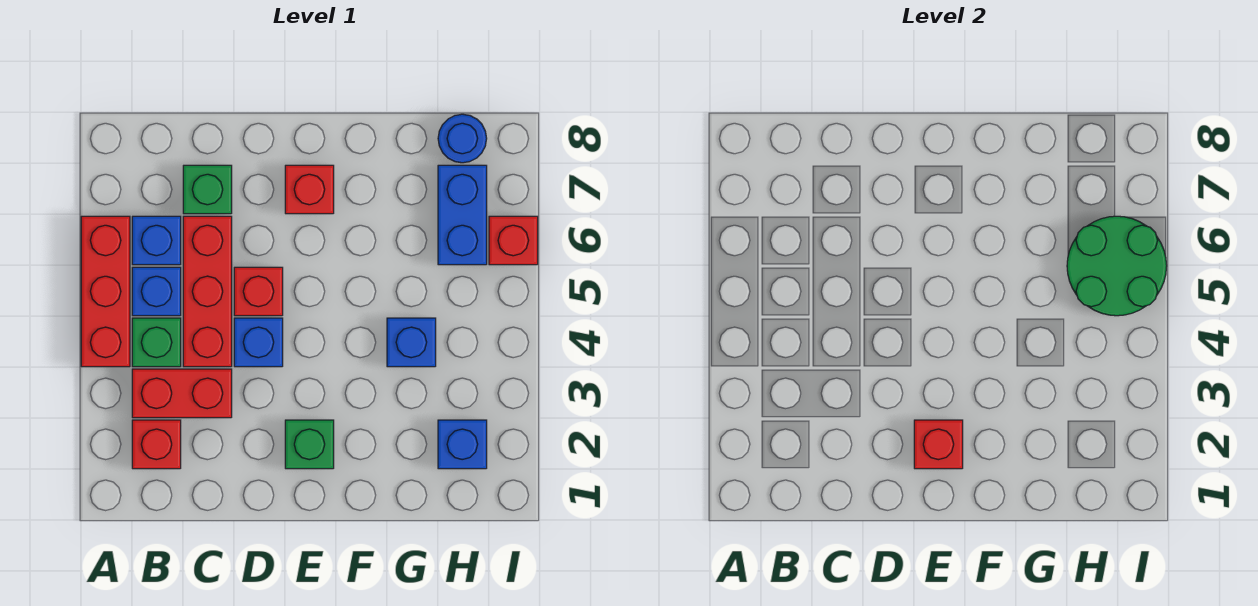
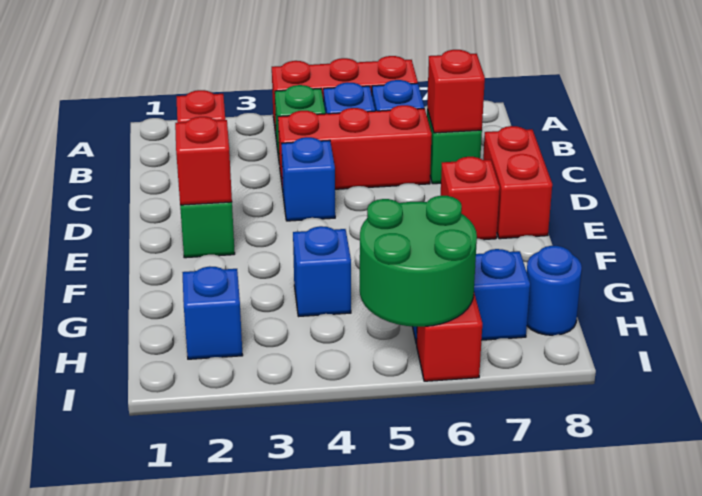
red brick B3:C3 level 1 -> red brick D8:E8 level 1
red brick D5 level 1 -> red brick C7 level 2

